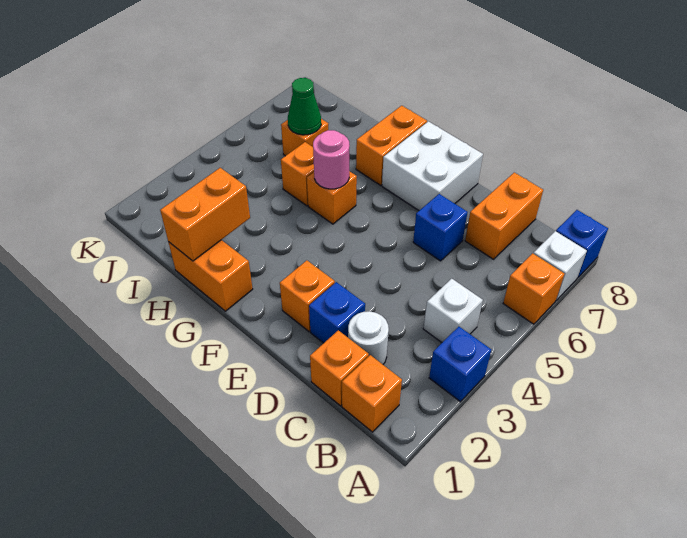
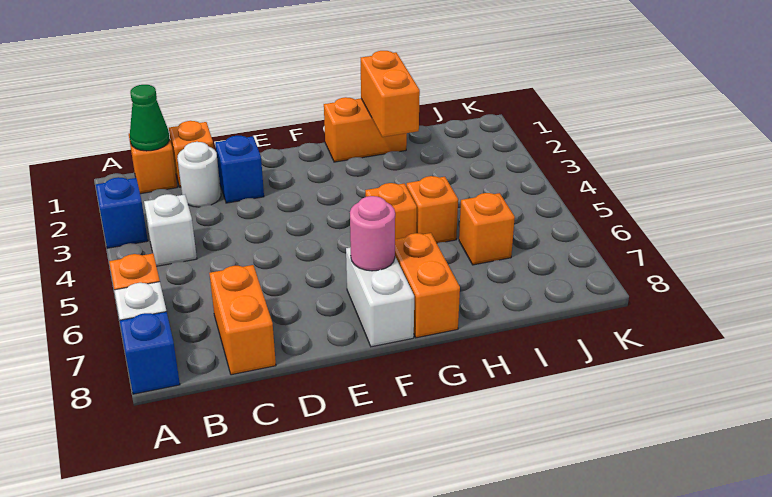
blue brick D6 level 1 -> none
orange brick E2 level 1 -> none
white brick E7:F8 level 1 -> white brick F7:F8 level 1
pink round brick G5 level 2 -> pink round brick F7 level 2
green cone I6 level 2 -> green cone B1 level 2

